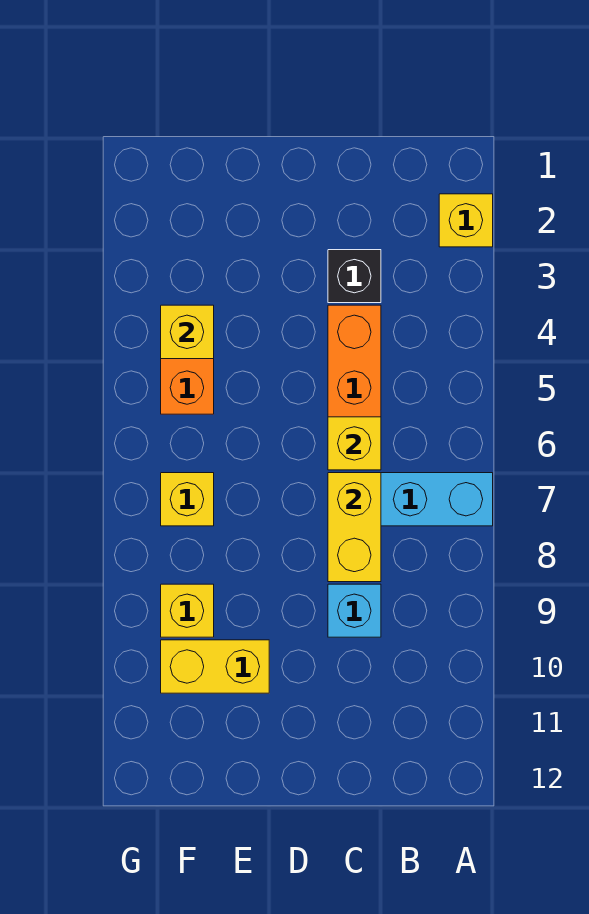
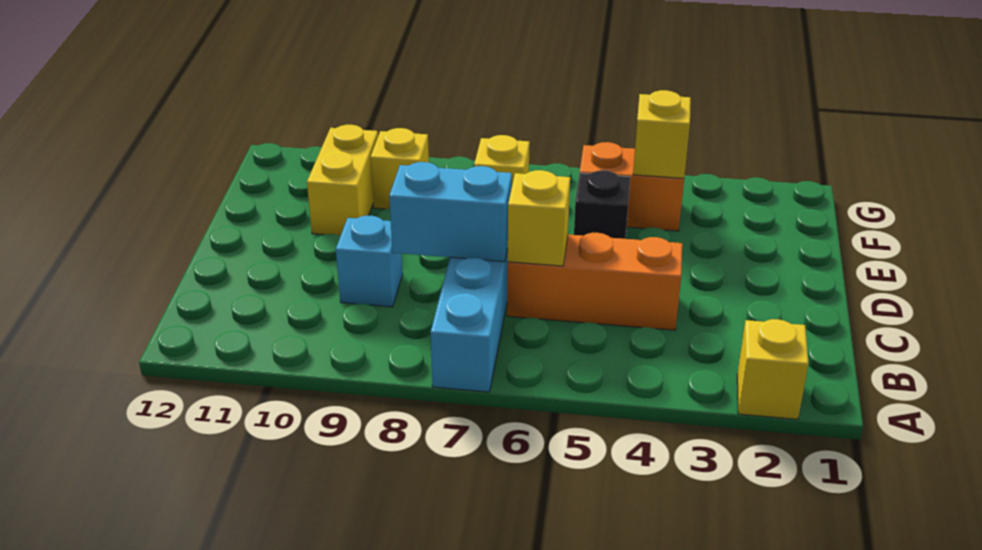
black brick C3 level 1 -> black brick E5 level 1
yellow brick C7:C8 level 2 -> cyan brick C7:C8 level 2

